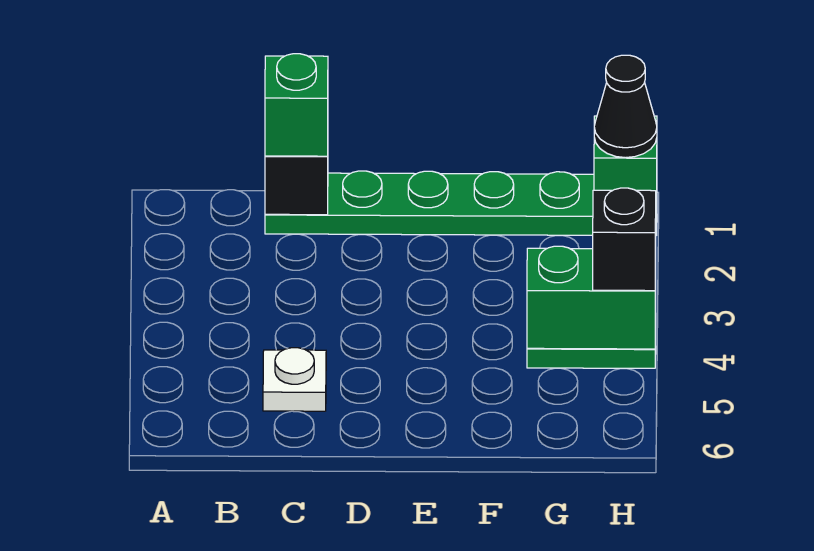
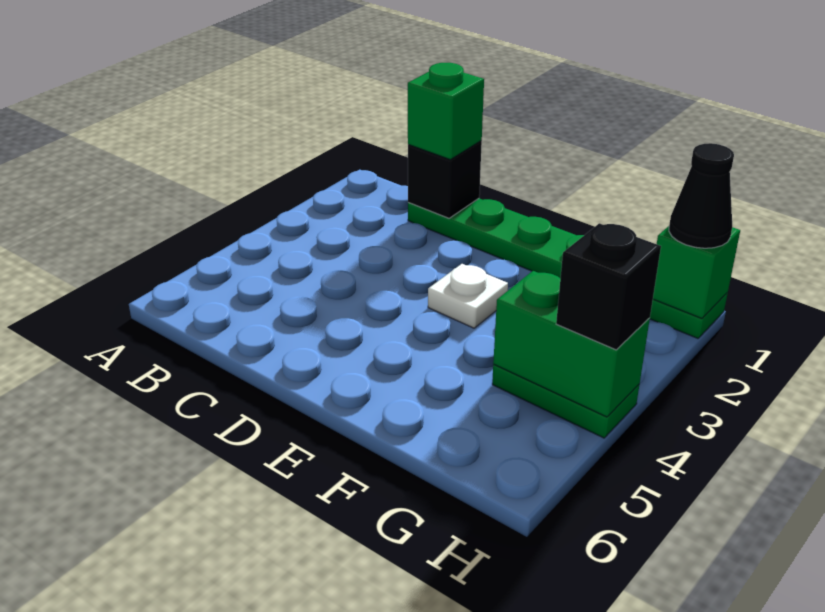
white plate C5 level 1 -> white plate E3 level 1

